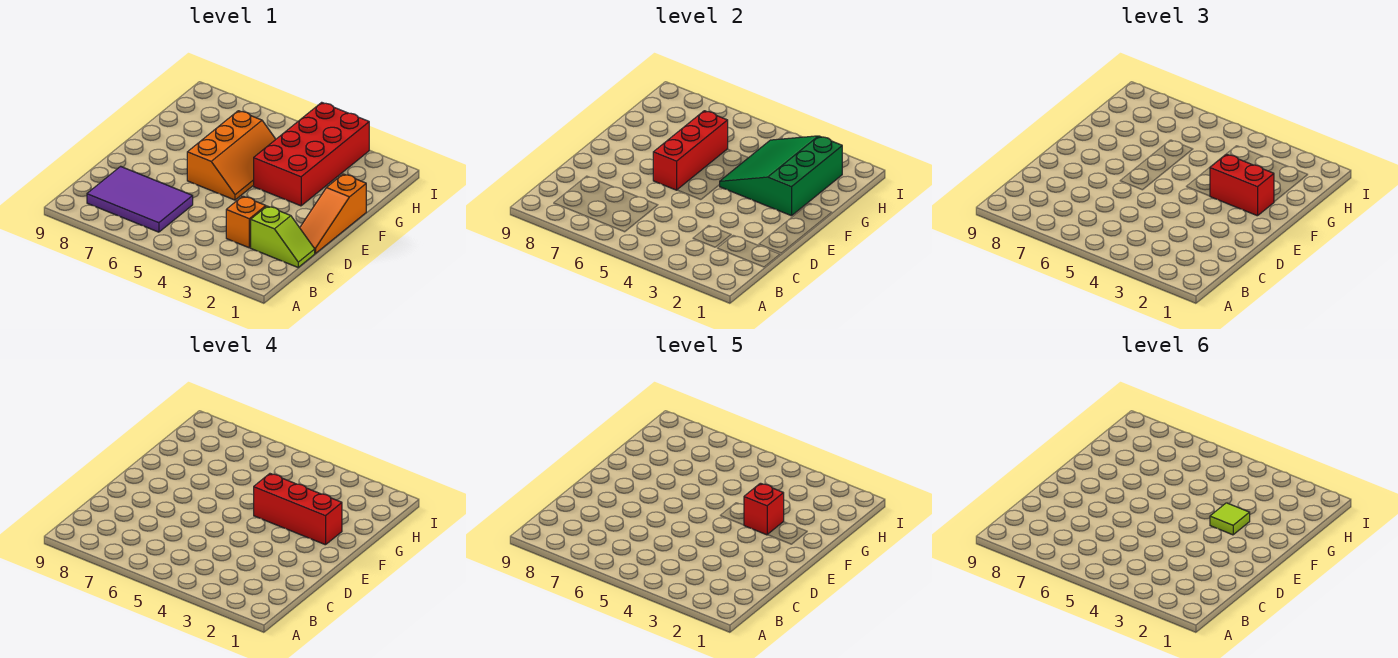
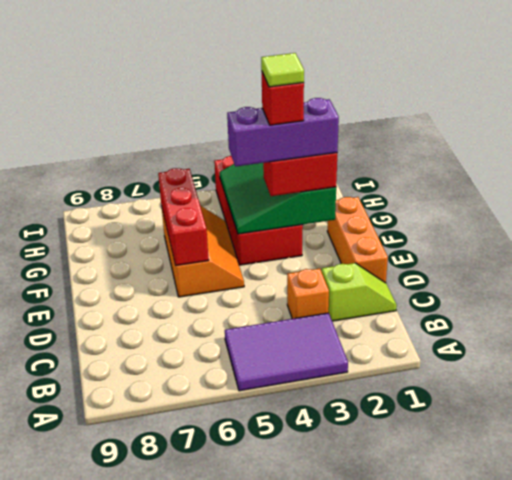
purple tile B6:C8 level 1 -> purple tile A3:B5 level 1
orange slope D1:F1 level 1 top F -> orange brick D1:F1 level 1
red brick F2:F4 level 4 -> purple brick F2:F4 level 4

